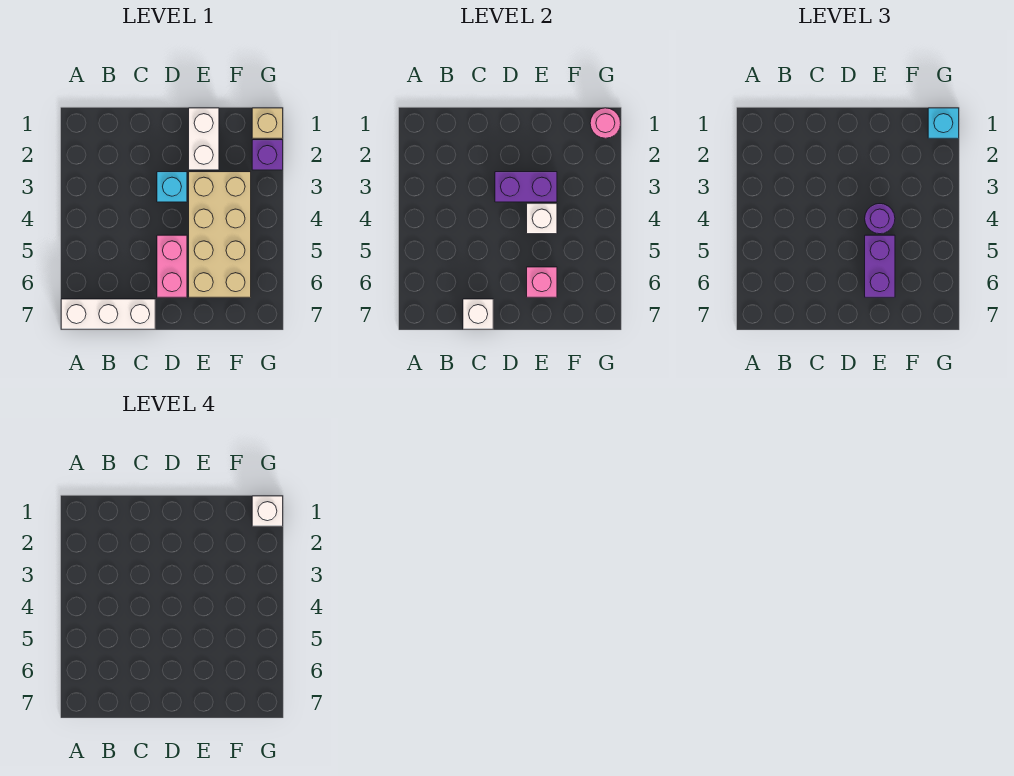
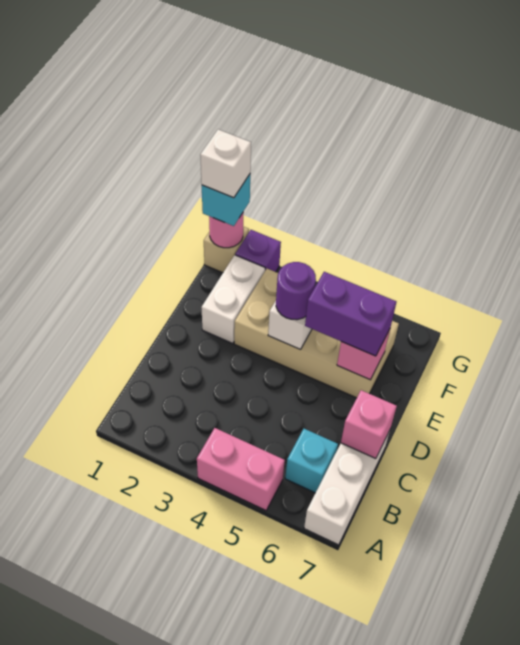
white brick C7 level 2 -> pink brick C7 level 2
cyan brick D3 level 1 -> cyan brick B6 level 1
purple brick D3:E3 level 2 -> none
pink brick D5:D6 level 1 -> pink brick A4:A5 level 1
white brick E1:E2 level 1 -> white brick E2:F2 level 1

